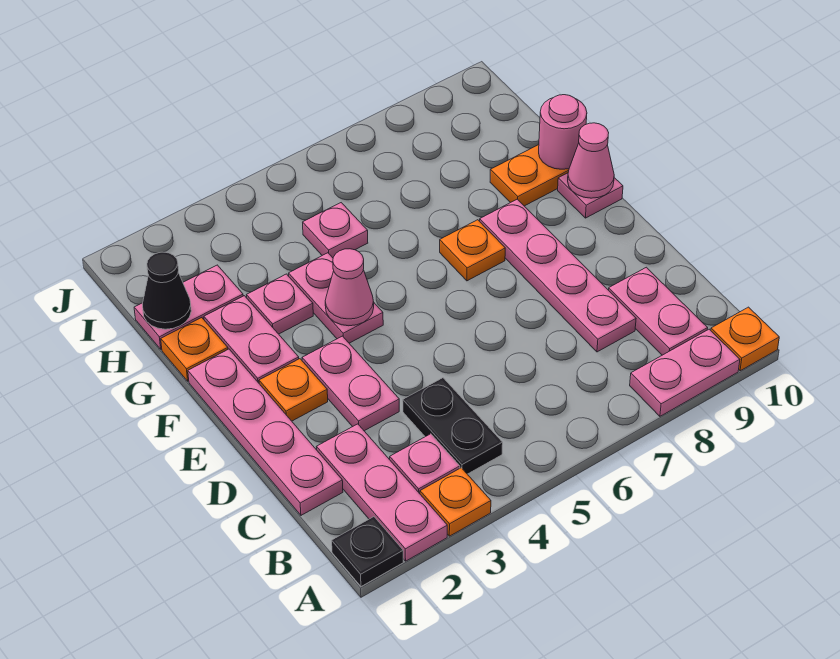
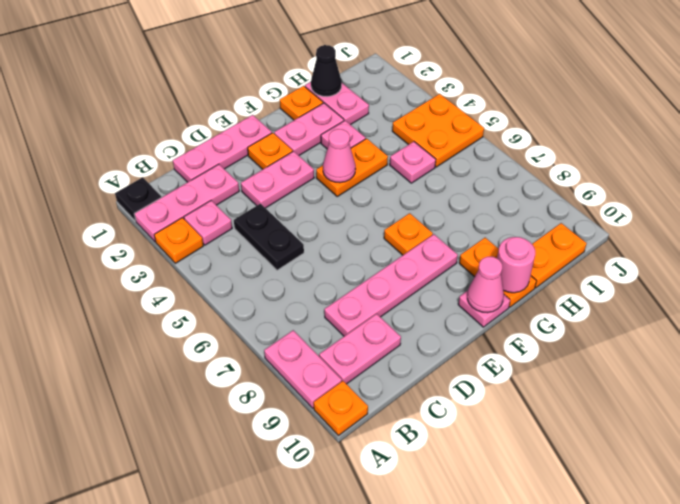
black plate B4:C4 level 1 -> black plate C4:C5 level 1
pink plate C1:F1 level 1 -> pink plate C1:E1 level 1
pink plate F4:G4 level 1 -> orange plate F4:G4 level 1
none -> orange plate H10:I10 level 1
none -> orange plate I4:J5 level 1

